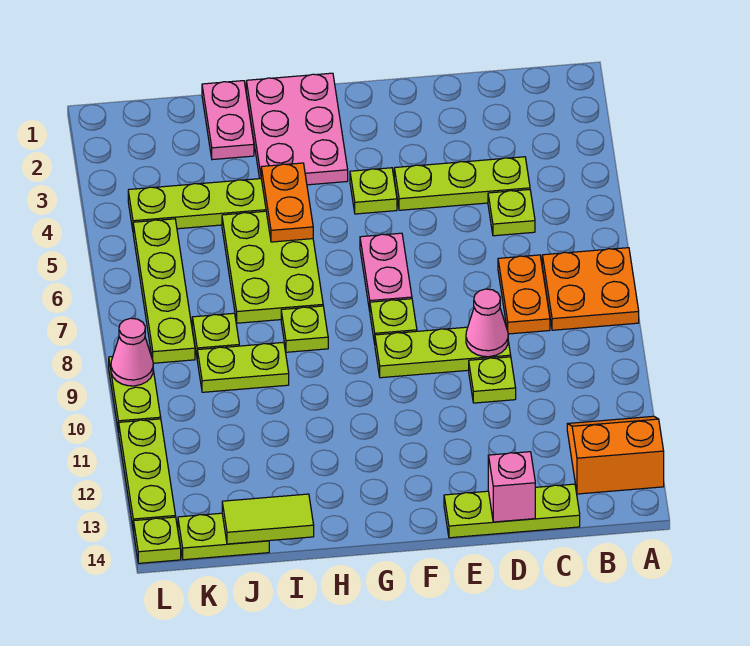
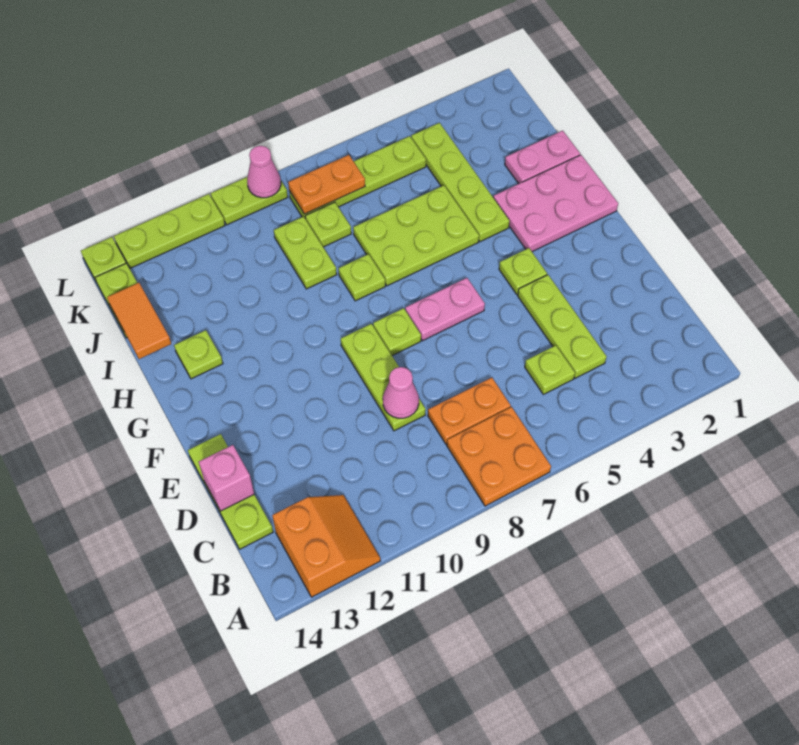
lime plate D10 level 1 -> lime plate H13 level 1
orange plate H4:H5 level 2 -> orange plate K7:K8 level 2
lime tile I14:J14 level 2 -> orange tile I14:J14 level 2

